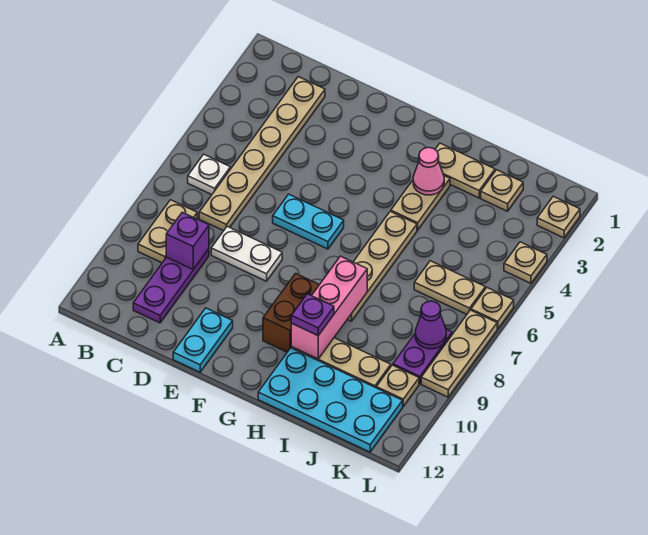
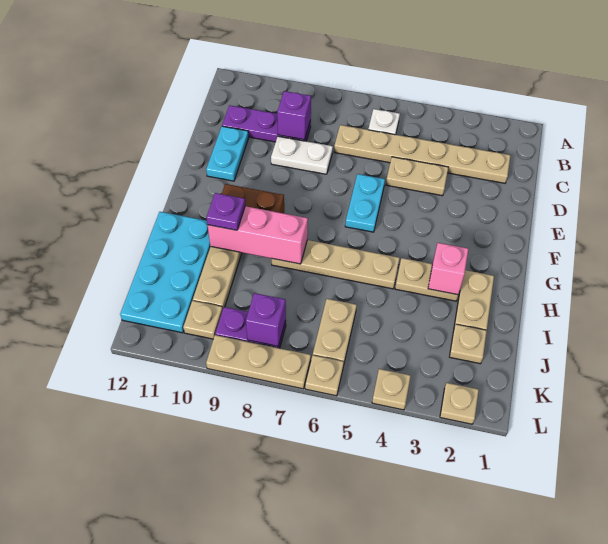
tan plate B8:B9 level 1 -> tan plate D4:D5 level 1
white plate D8:E8 level 1 -> white plate D8:D9 level 1
cyan plate E11:E12 level 1 -> cyan plate D11:E11 level 1
pink cone H3 level 2 -> pink brick H3 level 2
purple cone K8 level 2 -> purple brick K8 level 2

